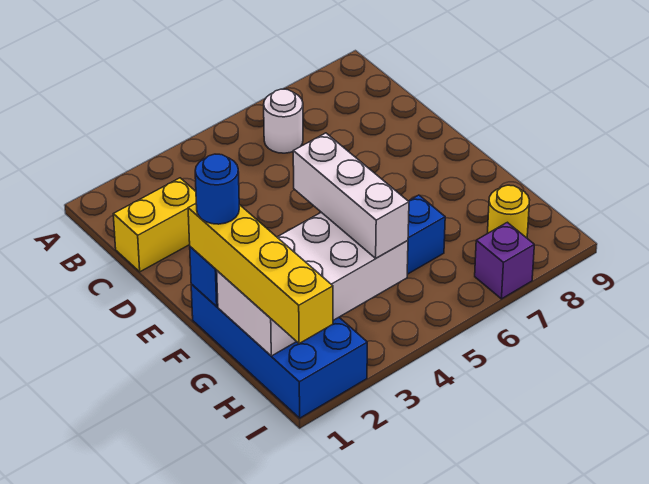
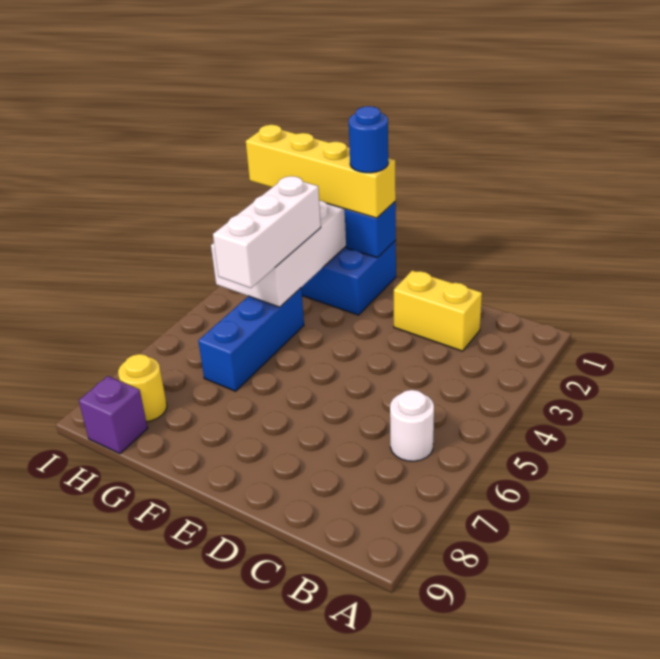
yellow brick C1:C2 level 1 -> yellow brick C2:D2 level 1
white brick F4:H4 level 3 -> white brick G3:G5 level 3
purple brick I7 level 1 -> purple brick H9 level 1

